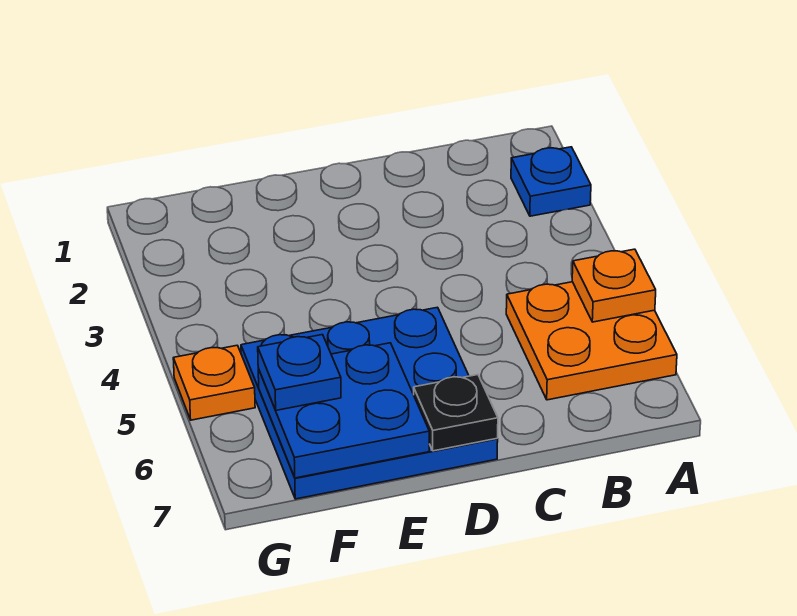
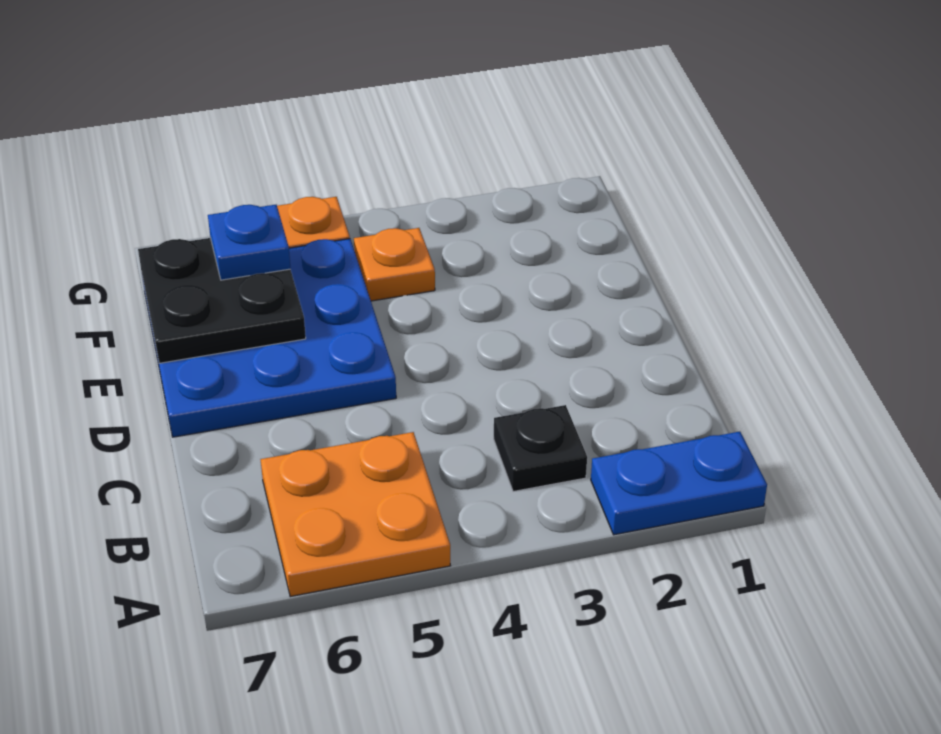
blue plate A2 level 1 -> blue plate A1:A2 level 1
orange plate A5 level 2 -> orange plate F4 level 1
black plate D7 level 2 -> black plate B3 level 1
blue plate E6:F7 level 2 -> black plate E6:F7 level 2

